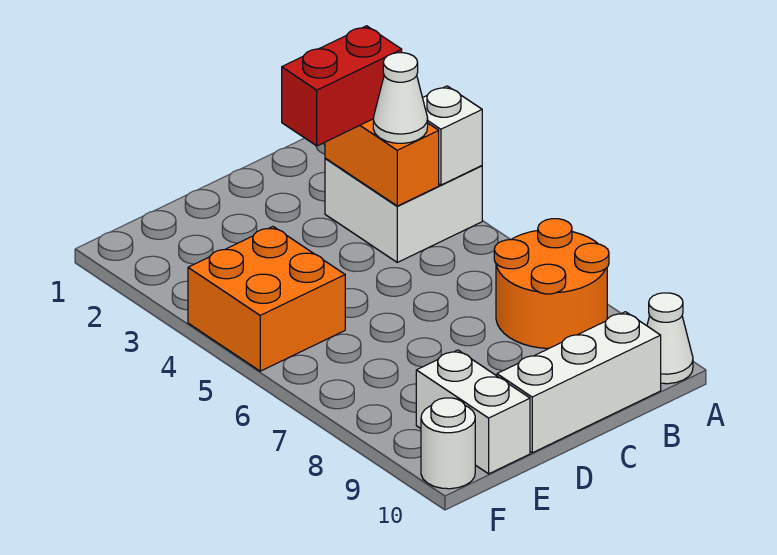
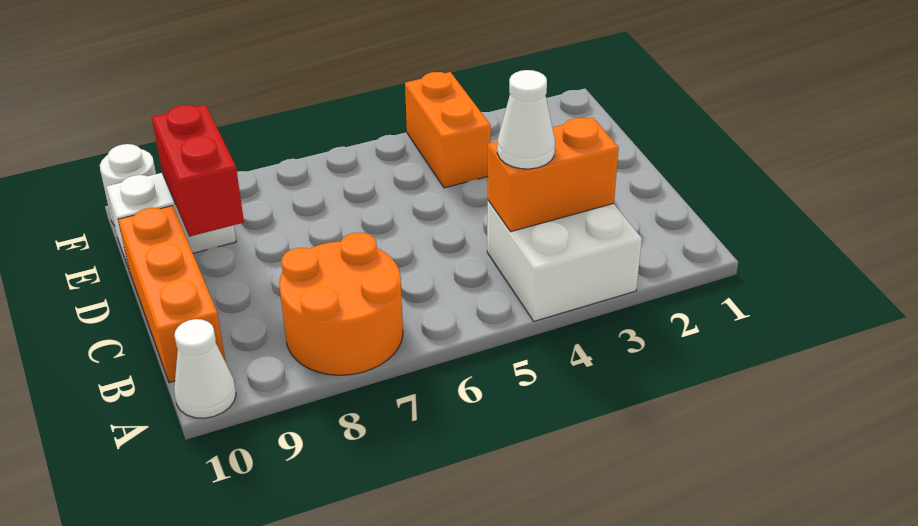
white brick A4 level 2 -> none
red brick B3:C3 level 3 -> red brick D9:E9 level 2
white brick B10:D10 level 1 -> orange brick B10:D10 level 1
orange brick E4:F5 level 1 -> orange brick E4:F4 level 1

